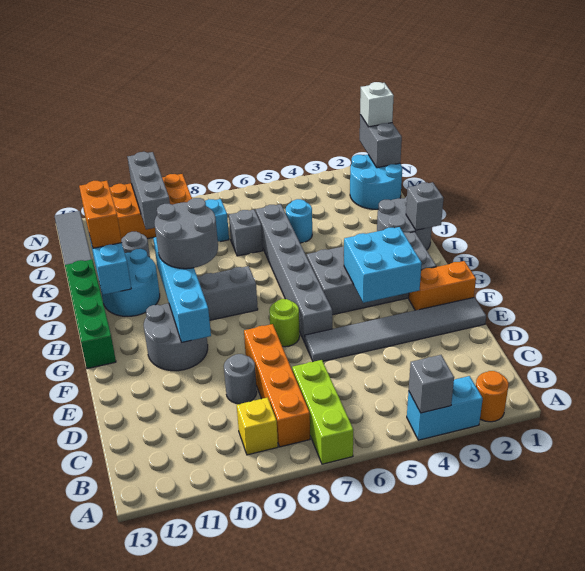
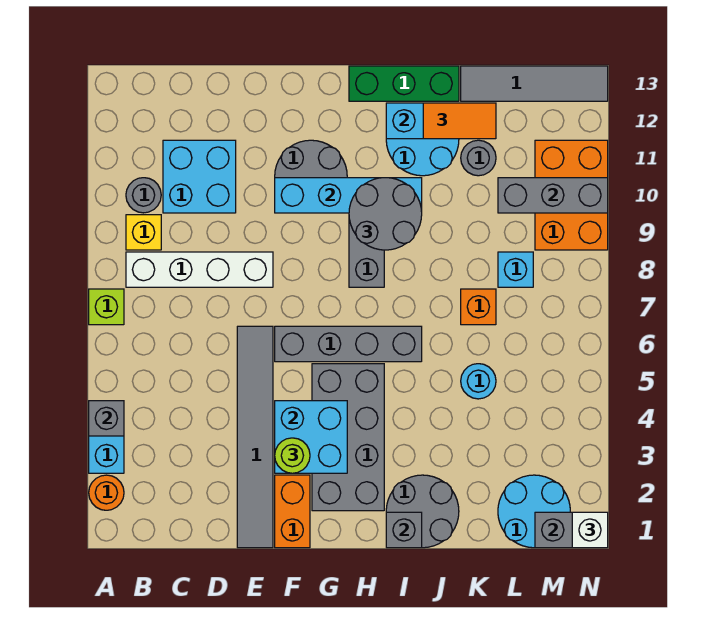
lime brick A7:C7 level 1 -> lime brick A7 level 1
orange brick B8:E8 level 1 -> white brick B8:E8 level 1
none -> cyan brick C10:D11 level 1
grey round brick D9 level 1 -> grey round brick B10 level 1
grey brick F6:K6 level 1 -> grey brick F6:I6 level 1
lime round brick F7 level 1 -> lime round brick F3 level 3
green brick G13:J13 level 1 -> green brick H13:J13 level 1
orange brick J12:K12 level 3 -> orange tile J12:K12 level 3
grey brick K7 level 1 -> orange brick K7 level 1

